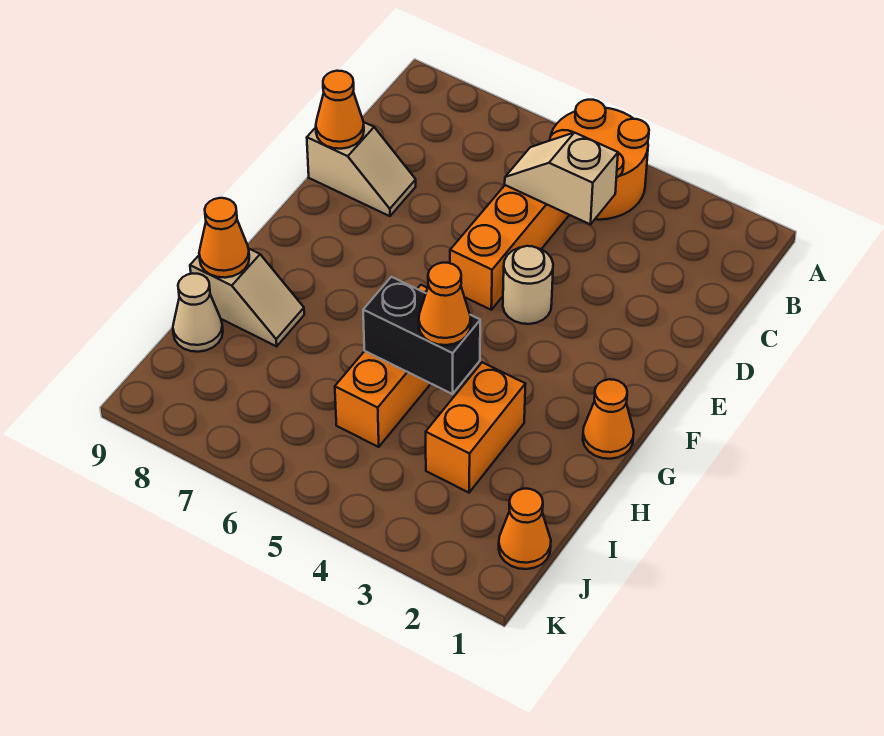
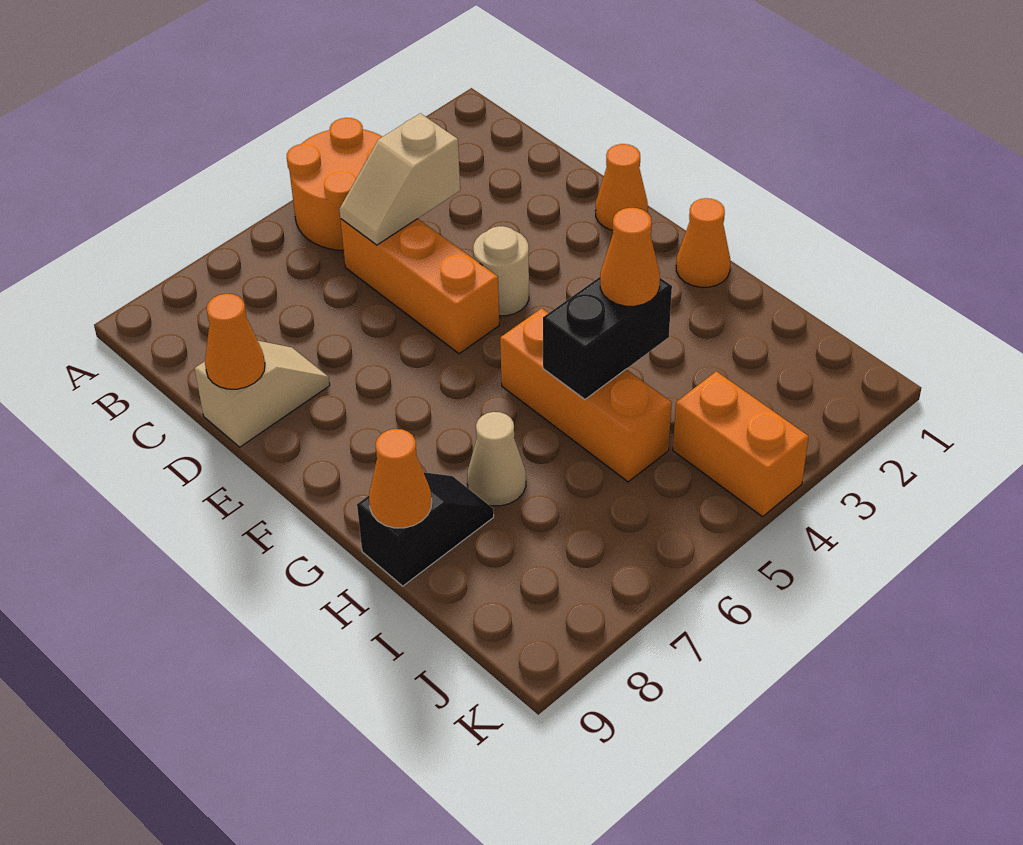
orange brick H3:I3 level 1 -> orange brick J4:K4 level 1
tan slope H8:H9 level 1 top 9 -> black slope H8:H9 level 1 top 9
tan cone I9 level 1 -> tan cone H7 level 1
orange cone J1 level 1 -> orange cone E1 level 1

